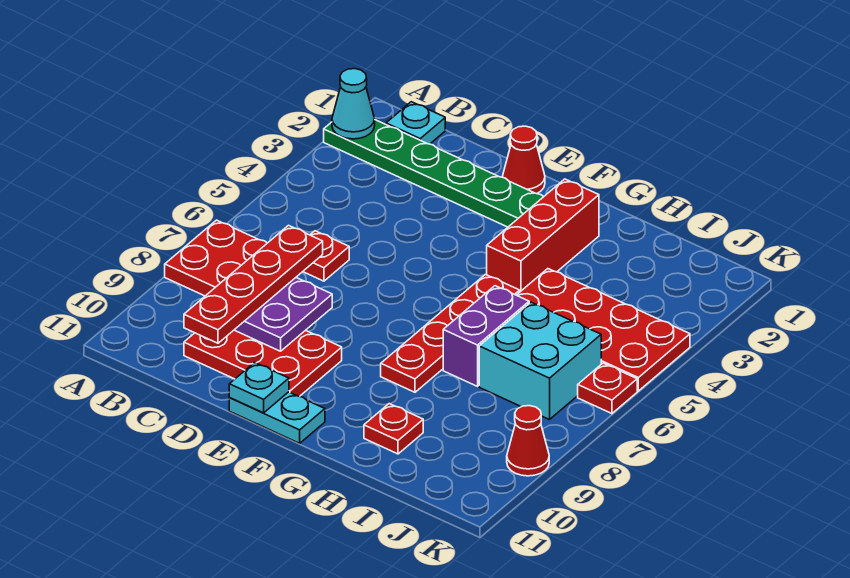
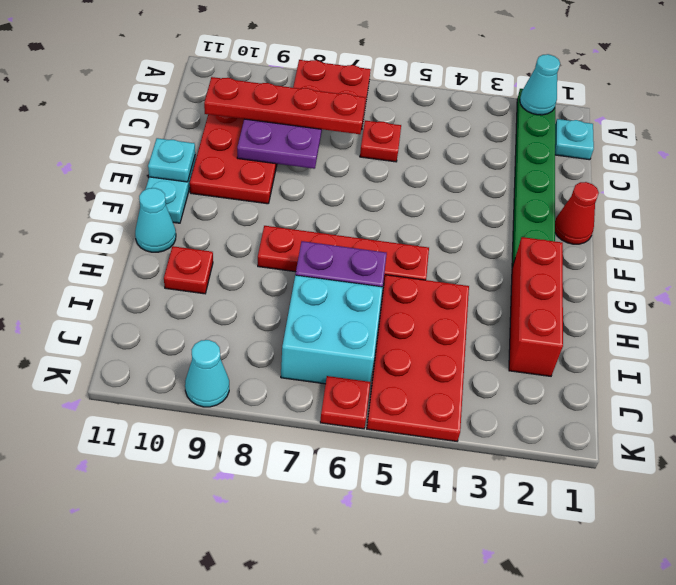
red brick G2:G4 level 1 -> red brick G2:I2 level 1
none -> cyan cone G11 level 1
red cone K9 level 1 -> cyan cone K9 level 1

